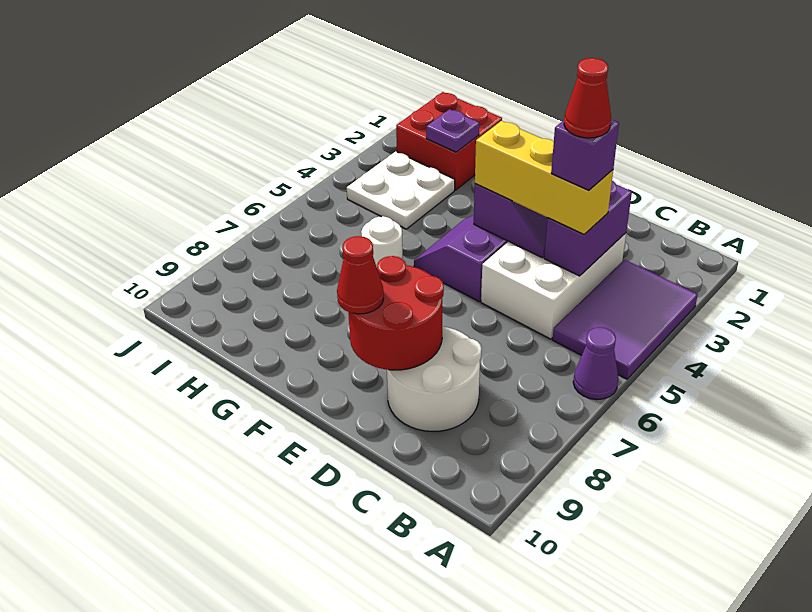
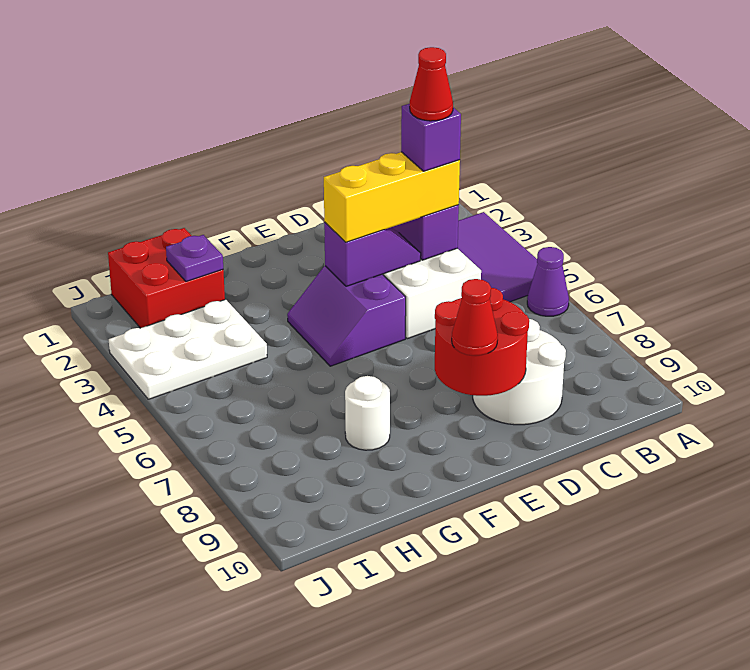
white round brick G6 level 1 -> white round brick G8 level 1
white plate H3:I4 level 1 -> white plate H3:J4 level 1

